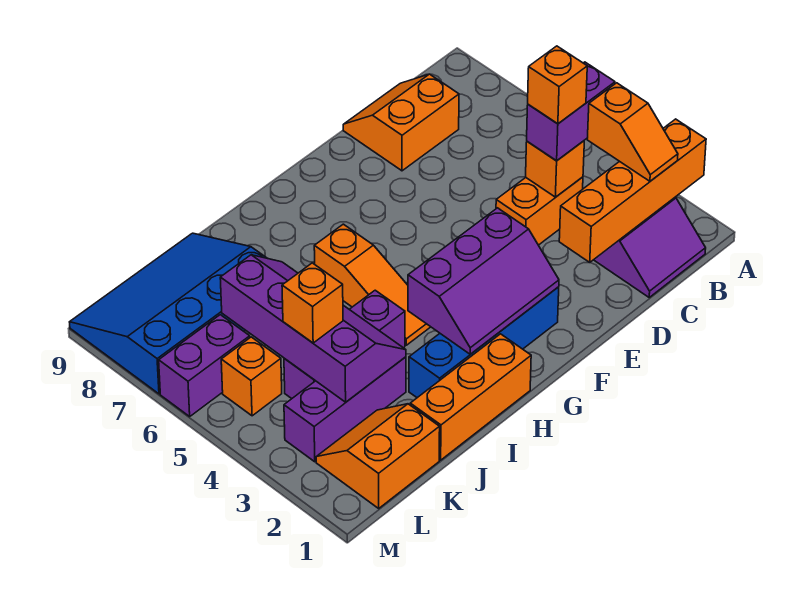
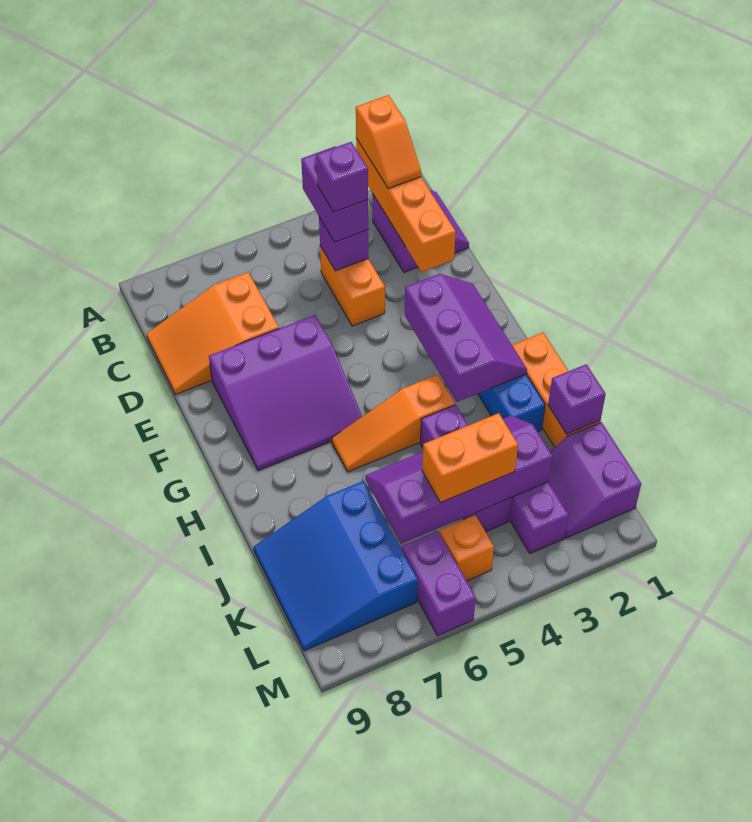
orange slope B2:B3 level 3 top 3 -> orange slope A2:B2 level 3 top A
orange brick C4 level 2 -> purple brick C4 level 2
orange brick C4 level 4 -> purple brick C4 level 4
orange slope C8:D9 level 1 top 8 -> orange slope C7:D9 level 1 top 7
none -> purple slope E6:G8 level 1 top E
orange slope H4:H6 level 1 top 6 -> orange slope H4:H6 level 1 top 4
none -> purple brick J1 level 2
blue slope J7:M9 level 1 top 7 -> blue slope J7:L9 level 1 top 7
orange slope K1:L2 level 1 top 1 -> purple slope K1:L2 level 1 top 1
orange brick K4 level 3 -> orange brick K4:K5 level 3

